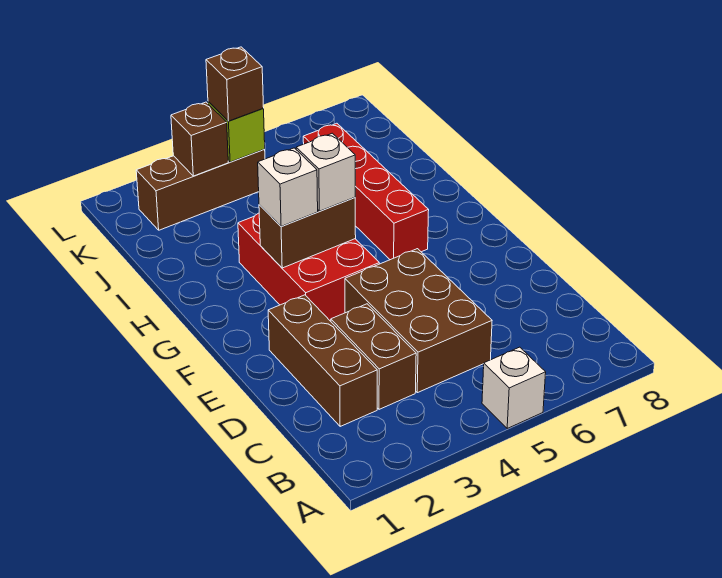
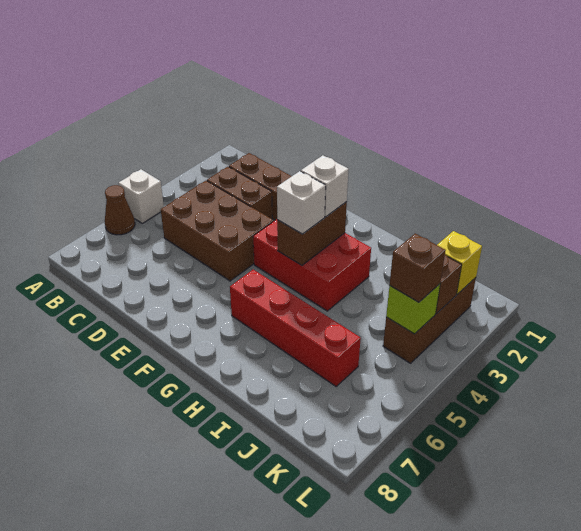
none -> brown cone A6 level 1
none -> yellow brick K2 level 2

